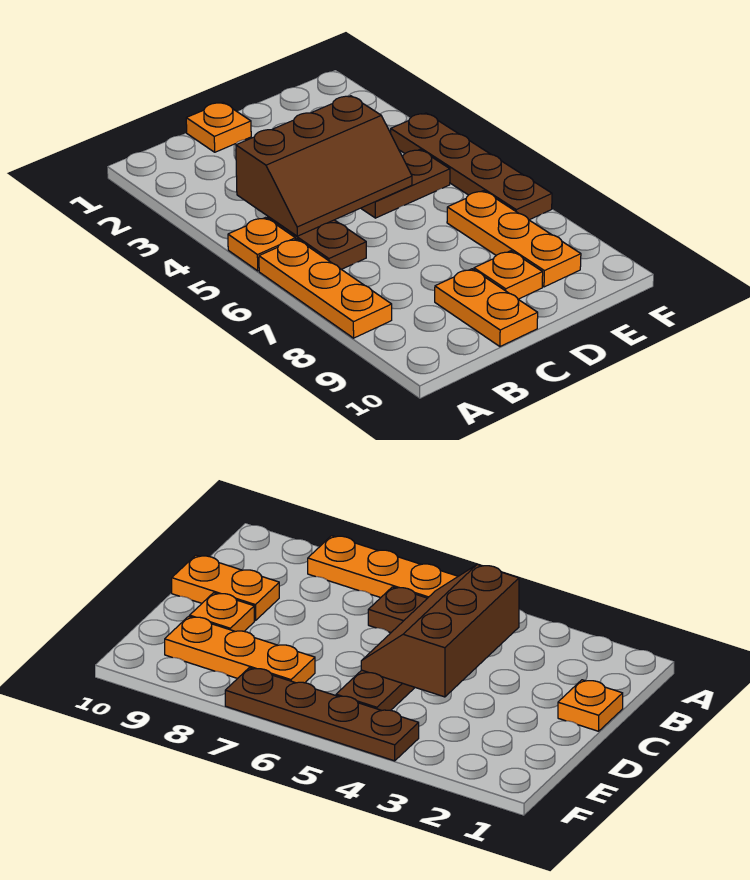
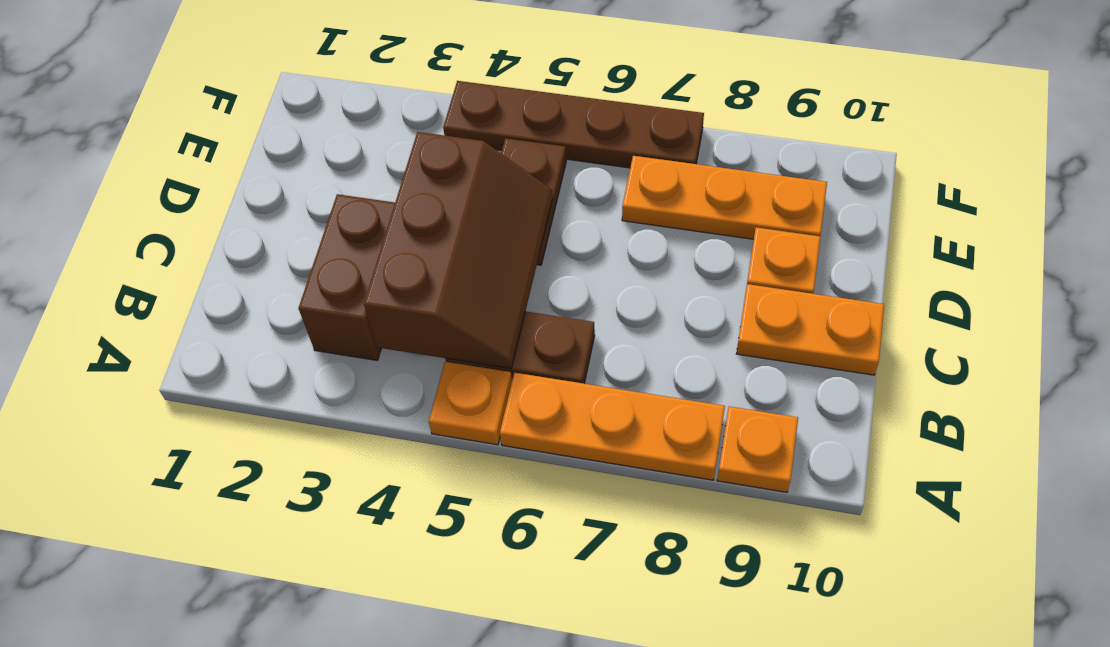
none -> brown brick B3:C3 level 1
orange plate C1 level 1 -> orange plate A9 level 1

